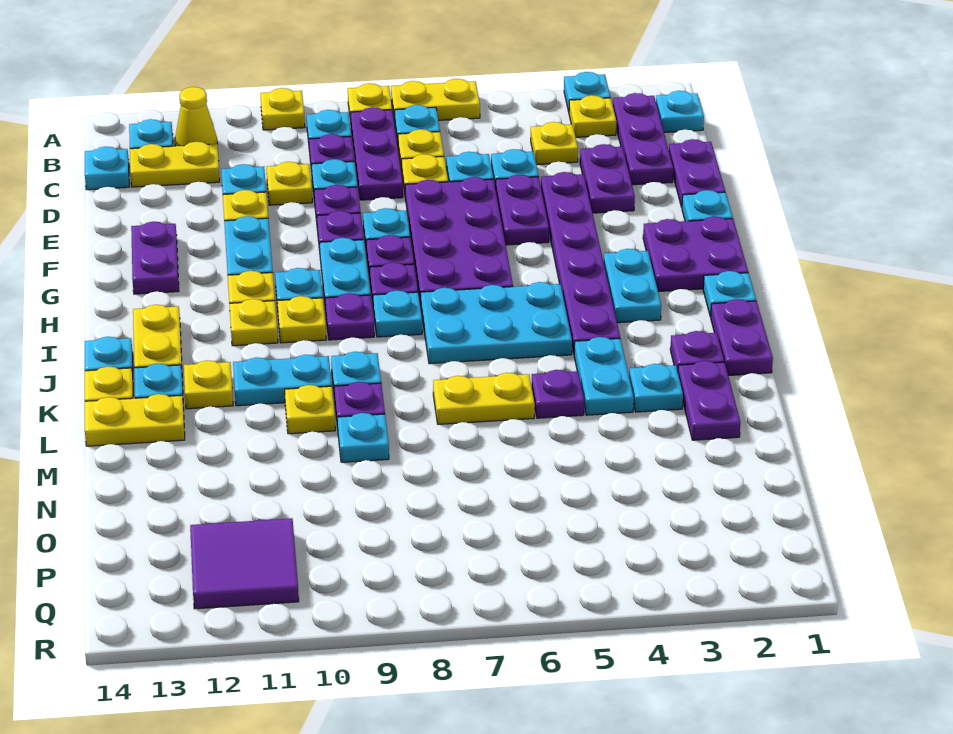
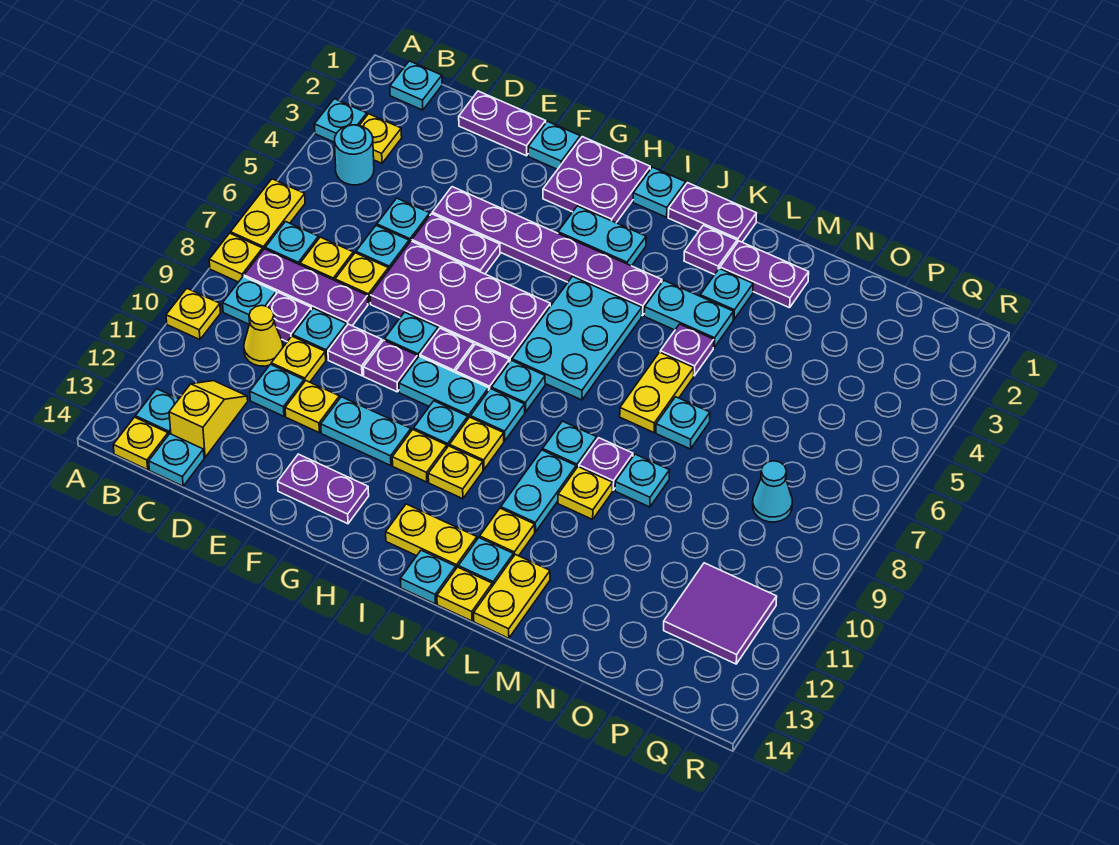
purple plate B2:D2 level 1 -> none
none -> cyan round brick B4 level 1
yellow cone B12 level 1 -> yellow cone C10 level 1
yellow plate C4 level 1 -> yellow plate B14 level 1
yellow plate C12:C13 level 1 -> yellow slope C12:C13 level 1 top 13
purple plate D3:E3 level 1 -> none
purple plate I9 level 1 -> cyan plate I9 level 1
none -> cyan plate M7 level 1
none -> cyan cone P8 level 1

